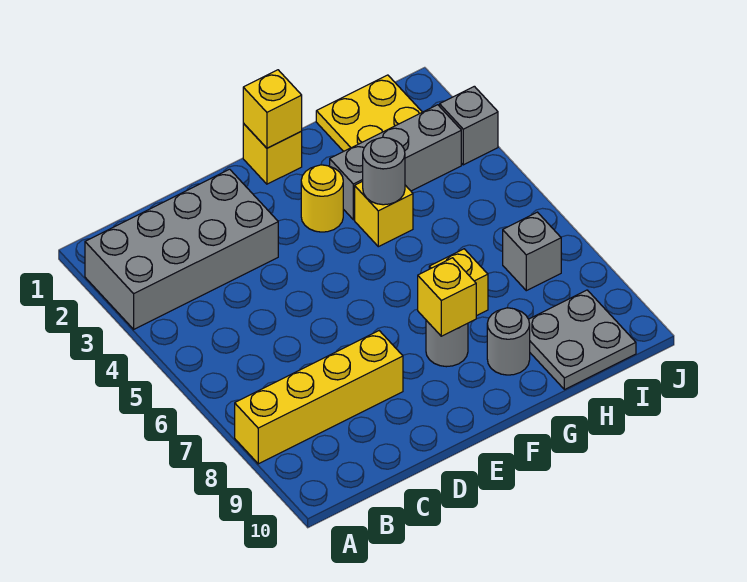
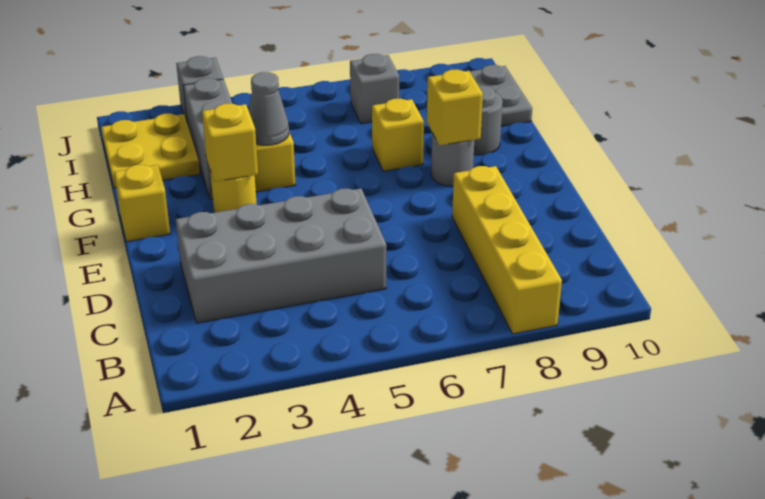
grey brick A2:D3 level 1 -> grey brick C2:D5 level 1
yellow brick F1 level 2 -> yellow brick F3 level 2
grey round brick G4 level 2 -> grey cone G4 level 2

